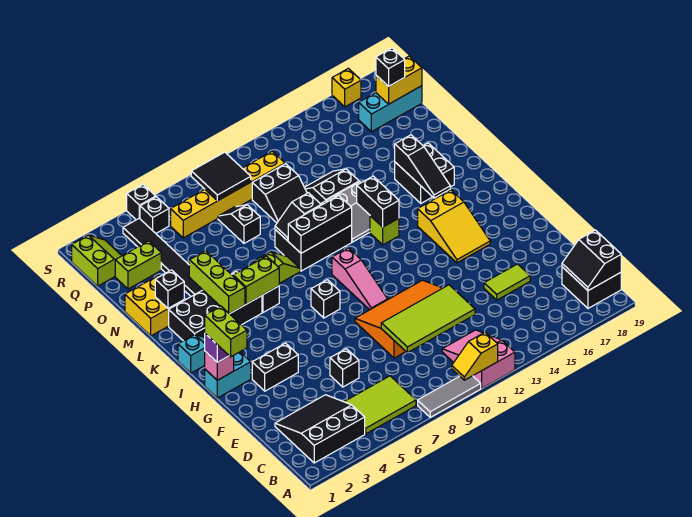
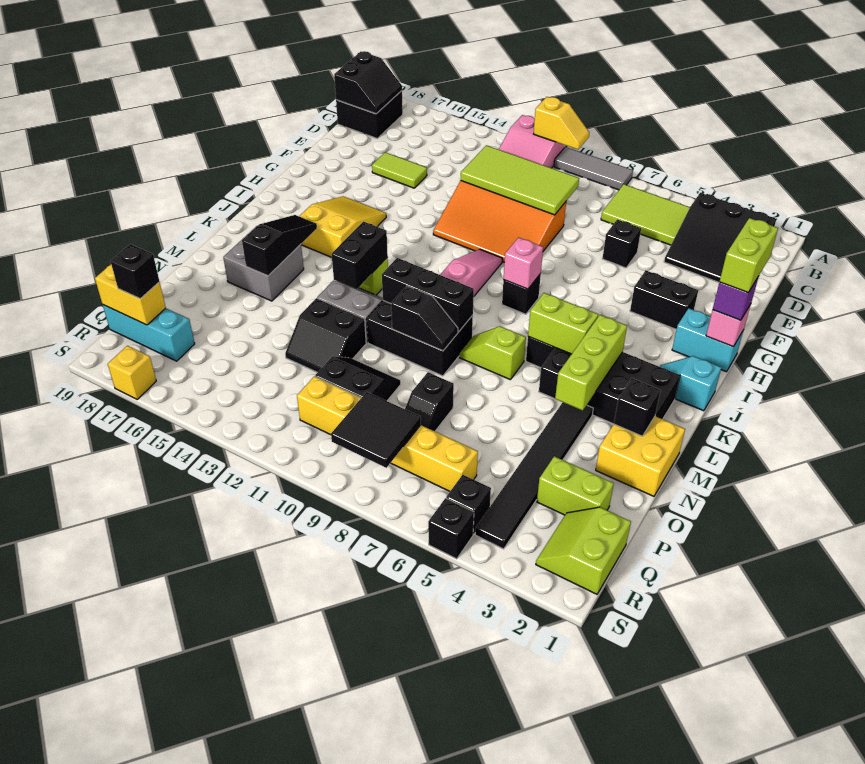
none -> pink brick I8 level 2
black brick L16:M17 level 1 -> grey brick L16:M17 level 1

